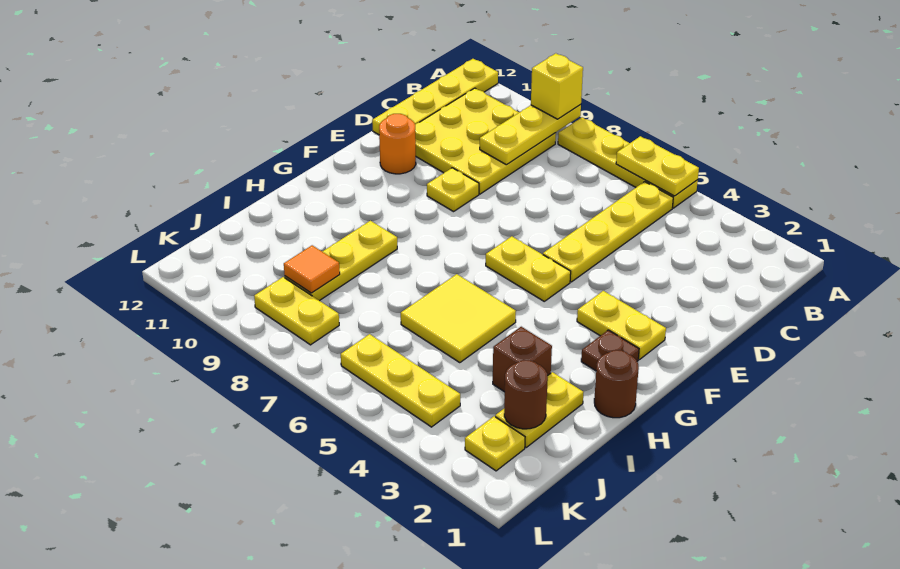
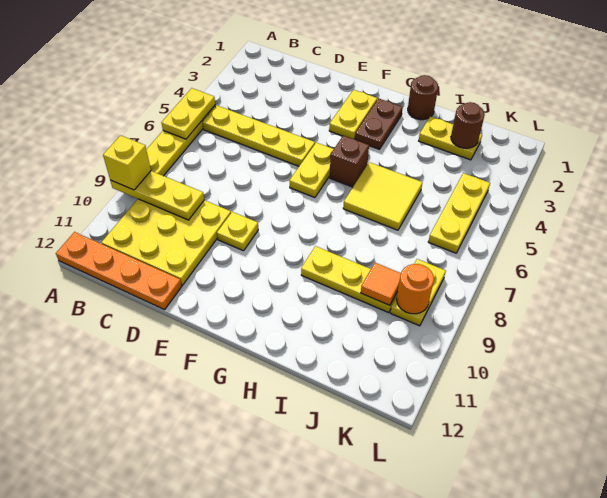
yellow plate A12:D12 level 1 -> orange plate A12:D12 level 1
orange round brick E11 level 1 -> orange round brick K9 level 2
brown plate G2 level 1 -> brown plate G2:G3 level 1
brown brick I3 level 1 -> brown brick G5 level 1
yellow plate K2 level 1 -> none

